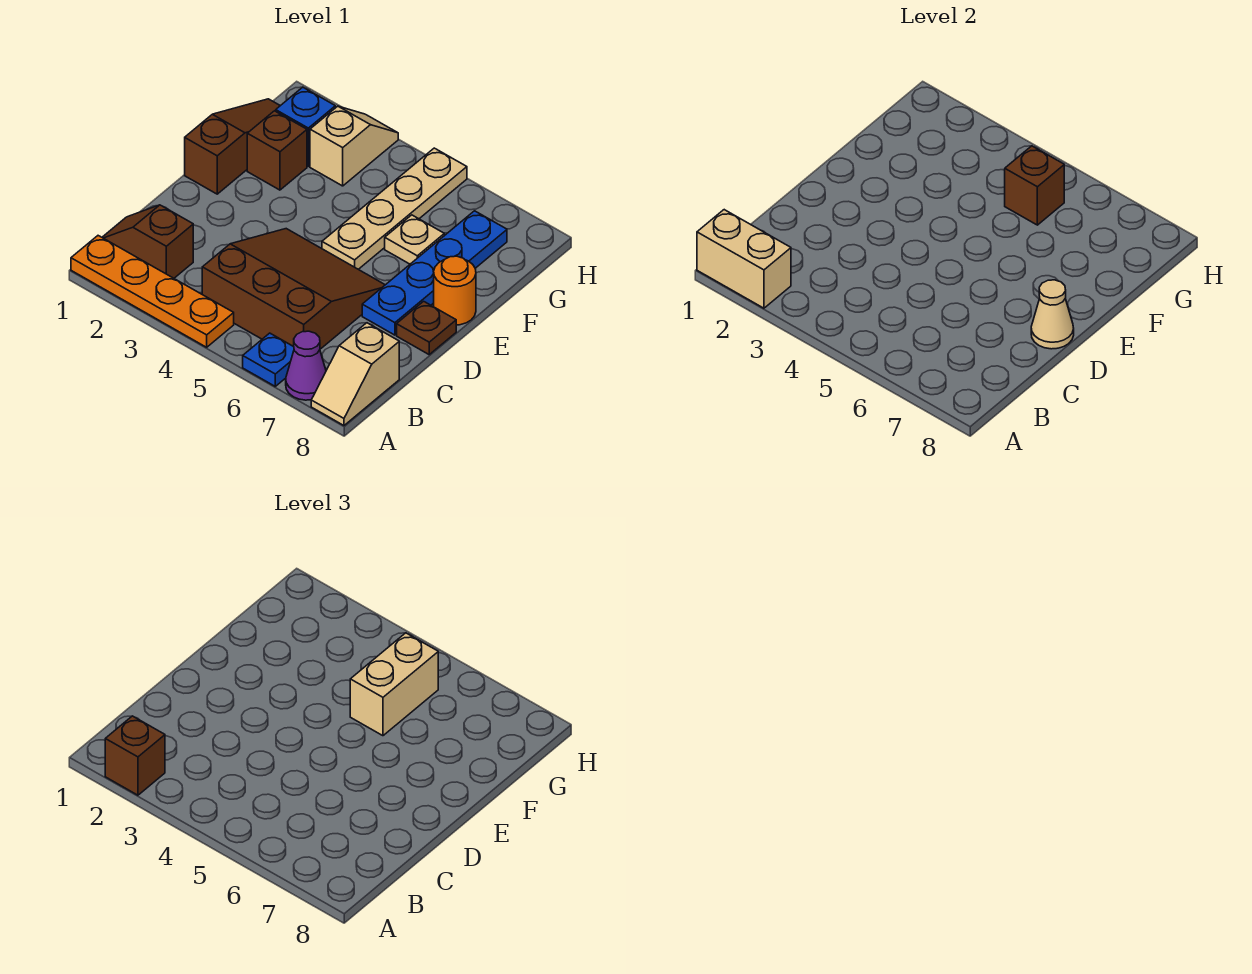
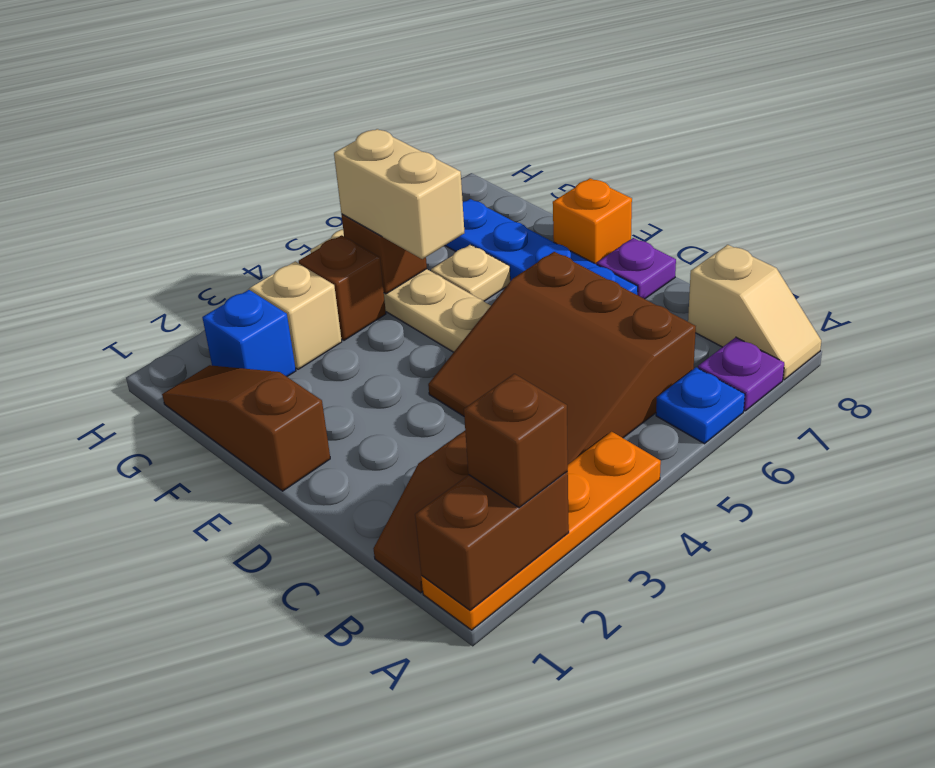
tan brick A1:A2 level 2 -> brown brick A1:A2 level 2
purple cone A7 level 1 -> purple plate A7 level 1
brown slope B4:D6 level 1 top B -> brown slope B4:D6 level 1 top 6
brown plate D8 level 1 -> purple plate D8 level 1
tan cone D8 level 2 -> none
orange round brick E8 level 1 -> orange brick E8 level 1
brown brick F2 level 1 -> brown brick G4 level 1

